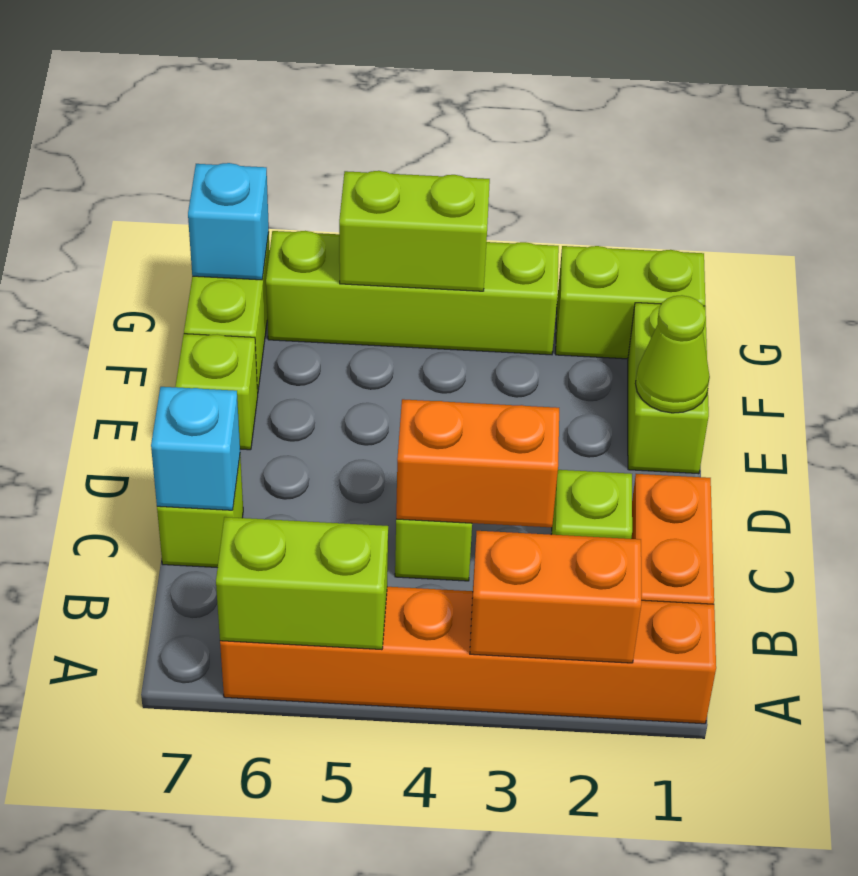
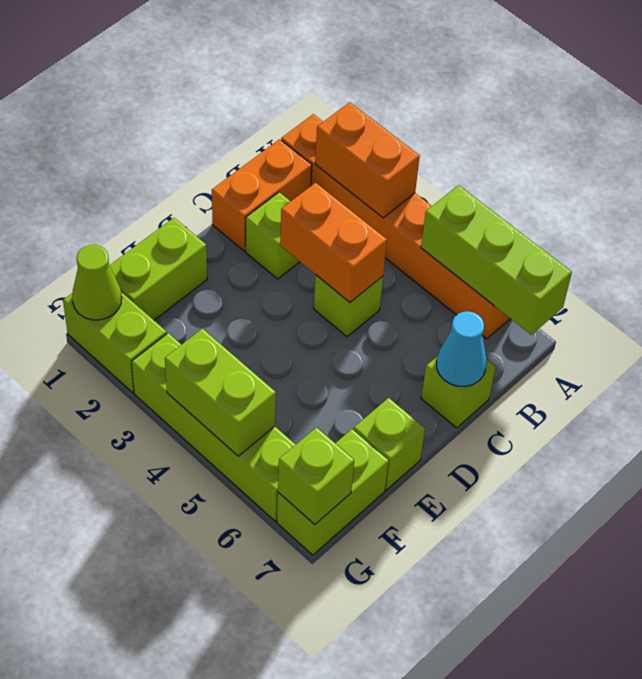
lime brick A5:A6 level 2 -> lime brick A5:A7 level 2
cyan brick C7 level 2 -> cyan cone C7 level 2
lime cone E1 level 2 -> lime cone G1 level 2
cyan brick G7 level 2 -> lime brick G7 level 2

